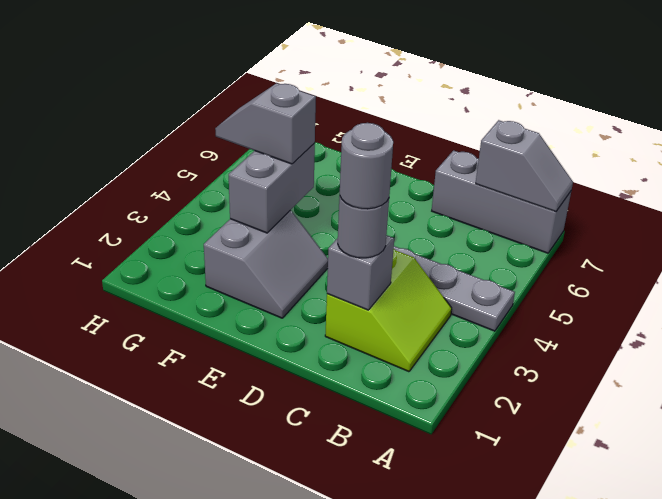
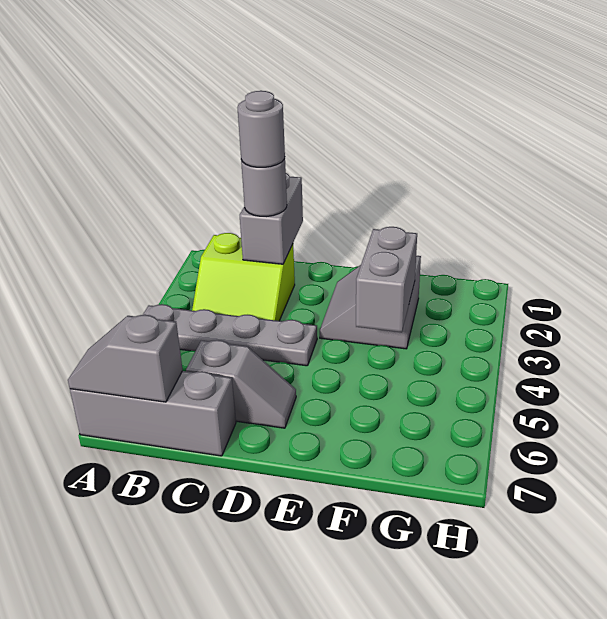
lime slope B2:C3 level 1 top C -> lime slope B2:C3 level 1 top 2
grey brick C2 level 2 -> grey brick C1:C2 level 2
grey slope F4:G4 level 3 top F -> grey slope C6:D6 level 1 top C

